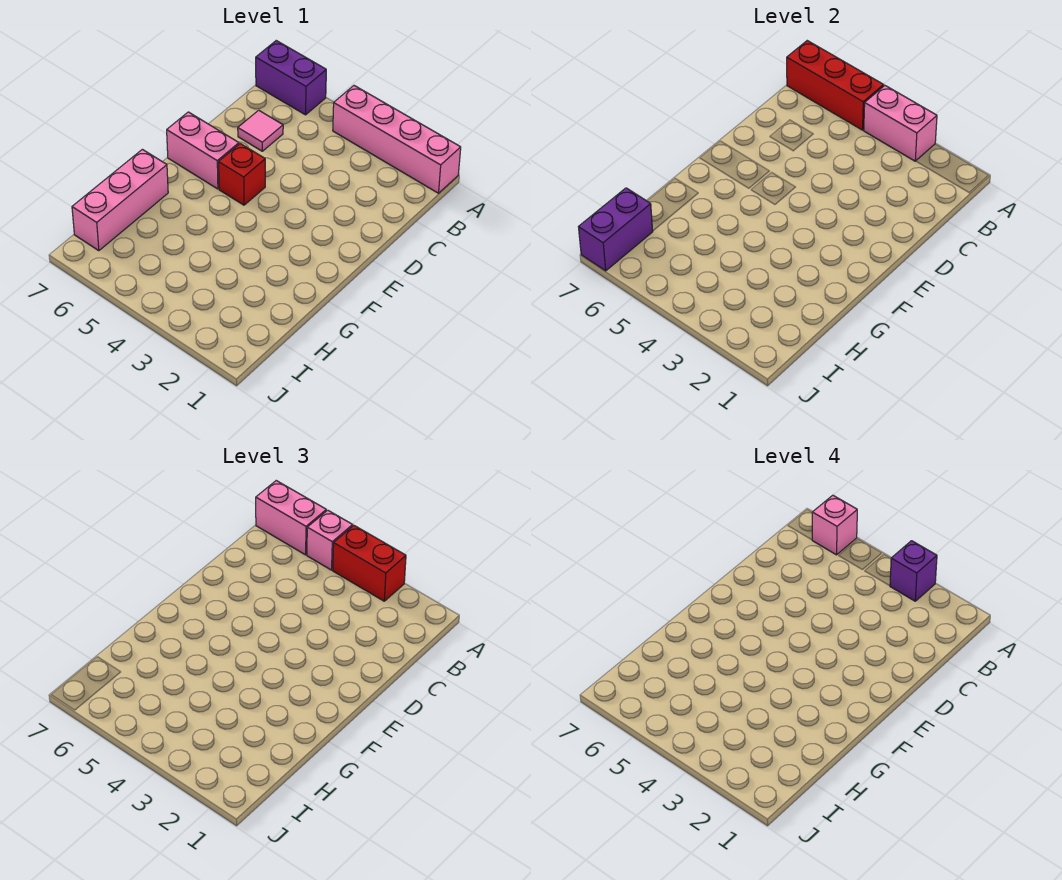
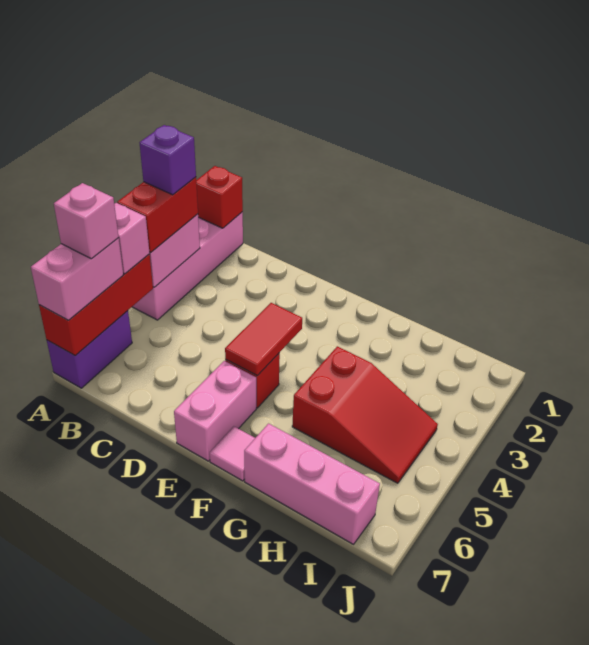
none -> red brick A1 level 2
pink tile C6 level 1 -> pink tile F7 level 1
none -> red tile E4:E5 level 2
none -> red slope G4:I5 level 1 top G
purple brick I7:J7 level 2 -> none

